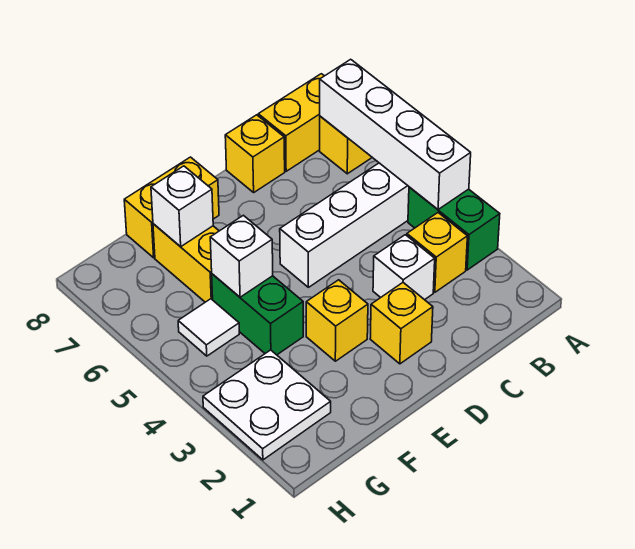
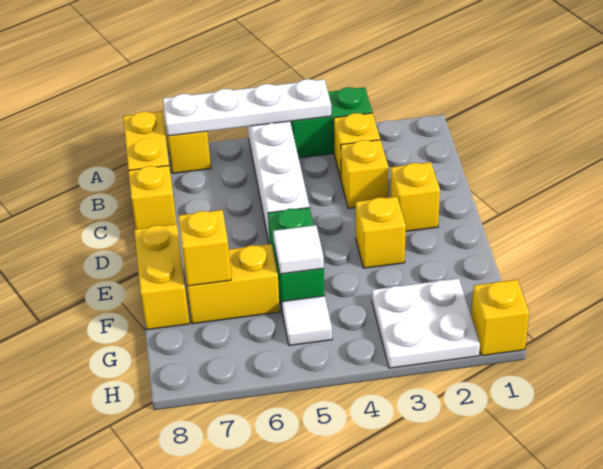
white brick A4:A7 level 2 -> white plate A4:A7 level 2
white brick C3 level 1 -> yellow brick C3 level 1
green brick F4:F5 level 1 -> green brick E5:F5 level 1
white brick F5 level 2 -> white tile F5 level 2
white brick F7 level 2 -> yellow brick F7 level 2
none -> yellow brick H1 level 1

